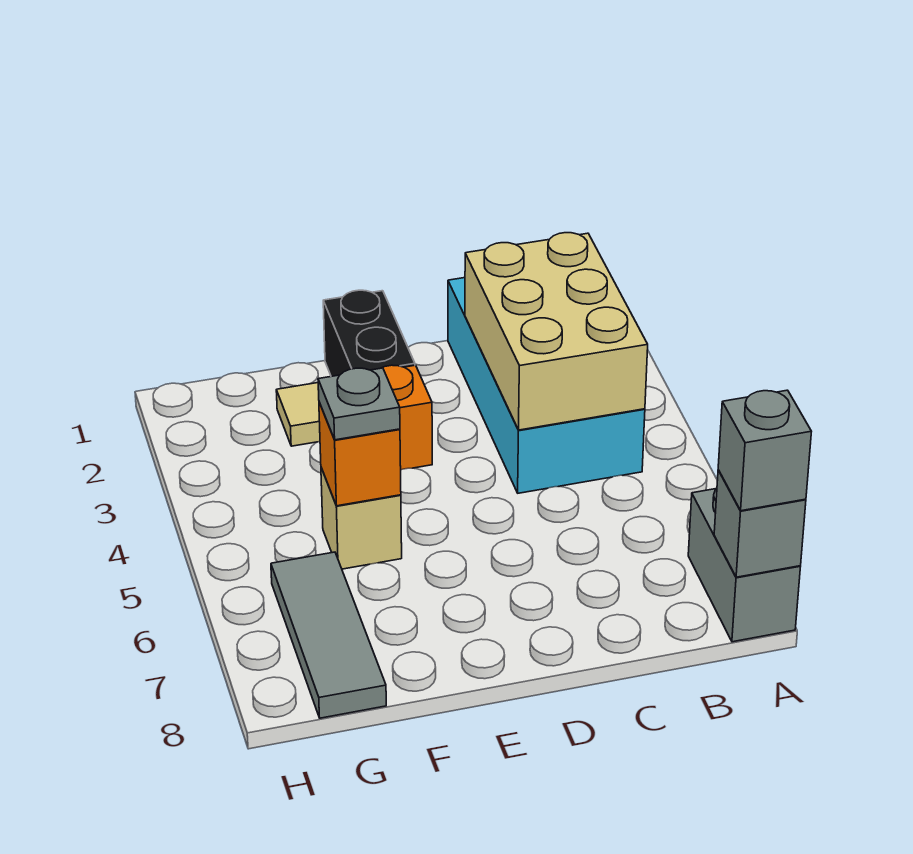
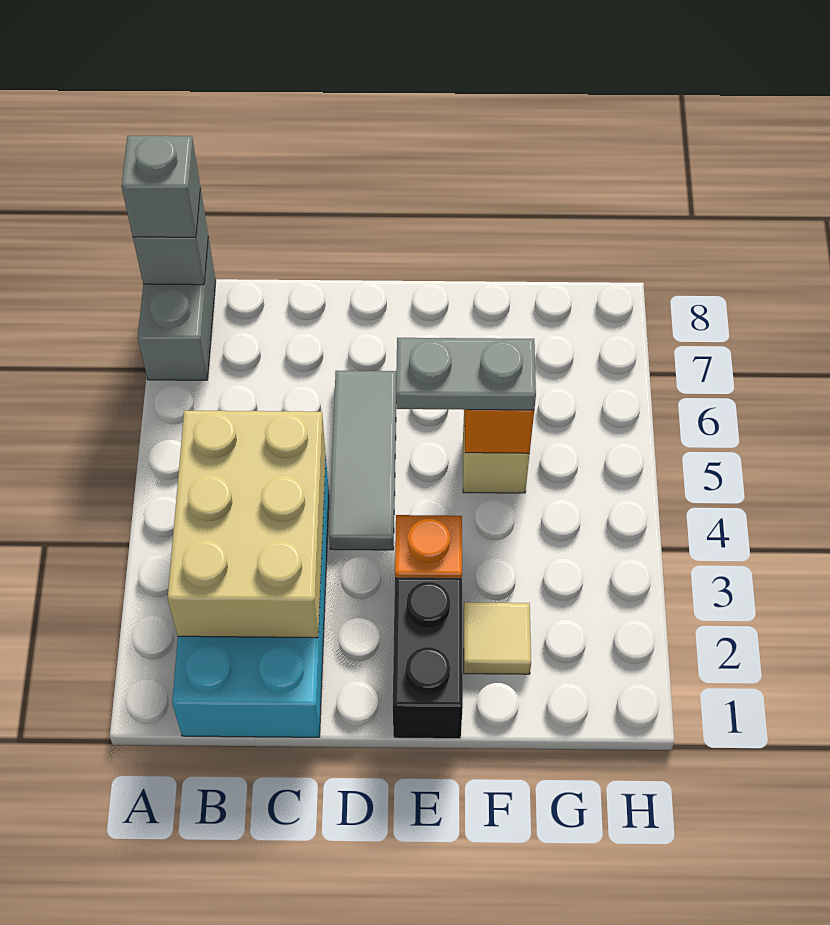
grey plate F5 level 3 -> grey plate E5:F5 level 3
grey tile G6:G8 level 1 -> grey tile D4:D6 level 1

